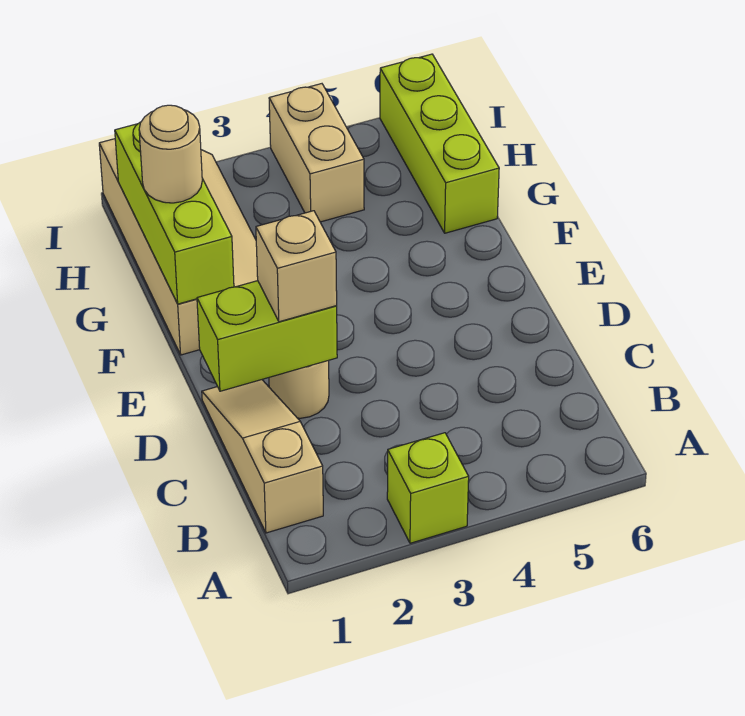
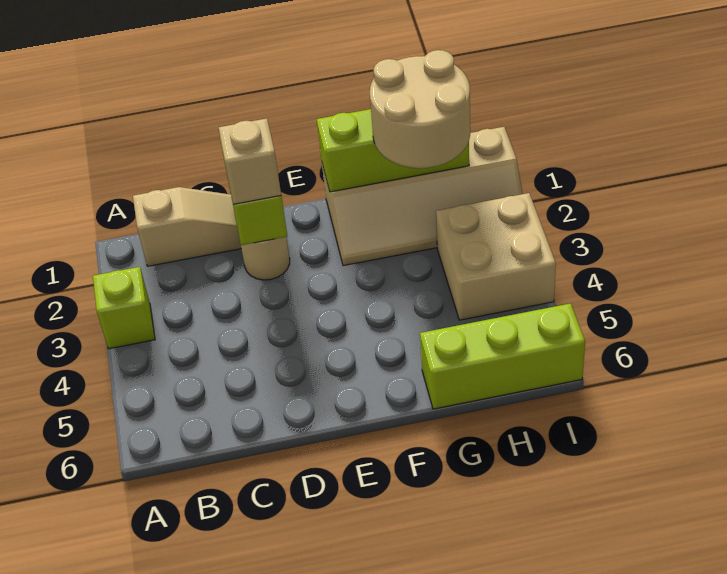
tan round brick G1 level 3 -> tan round brick G1:H2 level 3
tan brick H4:I4 level 1 -> tan brick H3:I4 level 1

